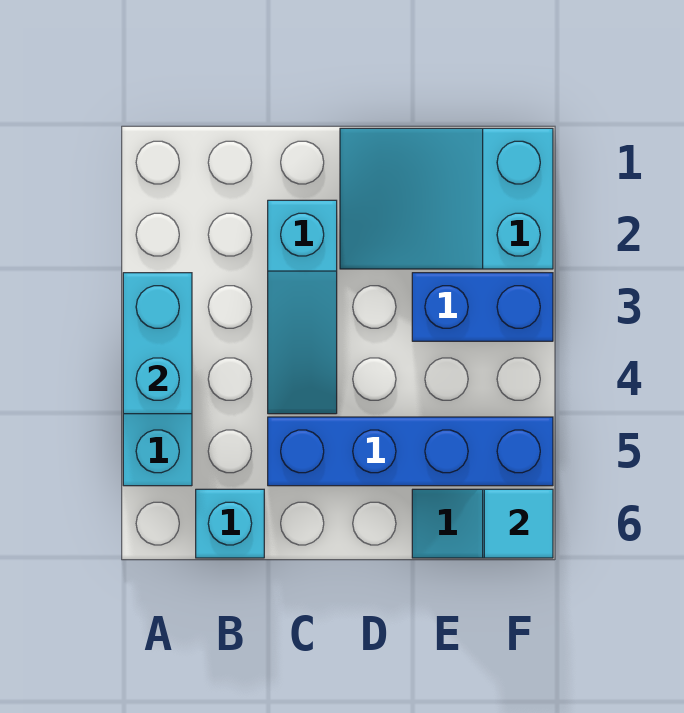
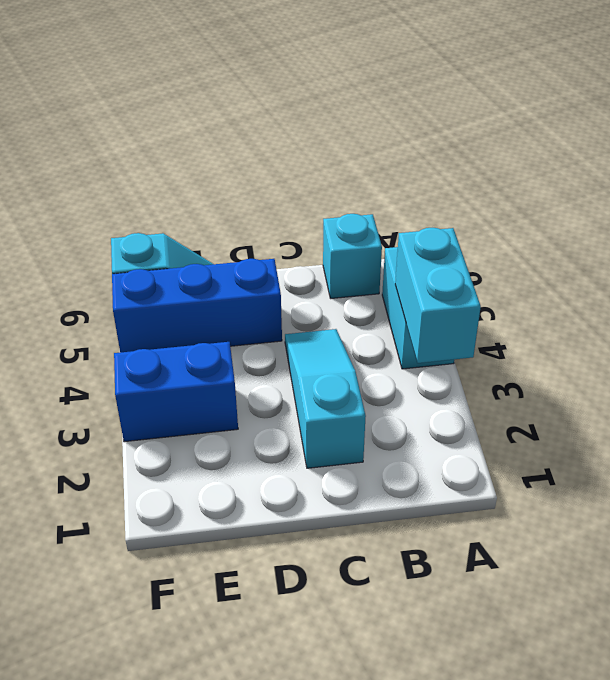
blue brick C5:F5 level 1 -> blue brick D5:F5 level 1
cyan slope D1:F2 level 1 top F -> none
cyan tile F6 level 2 -> none

